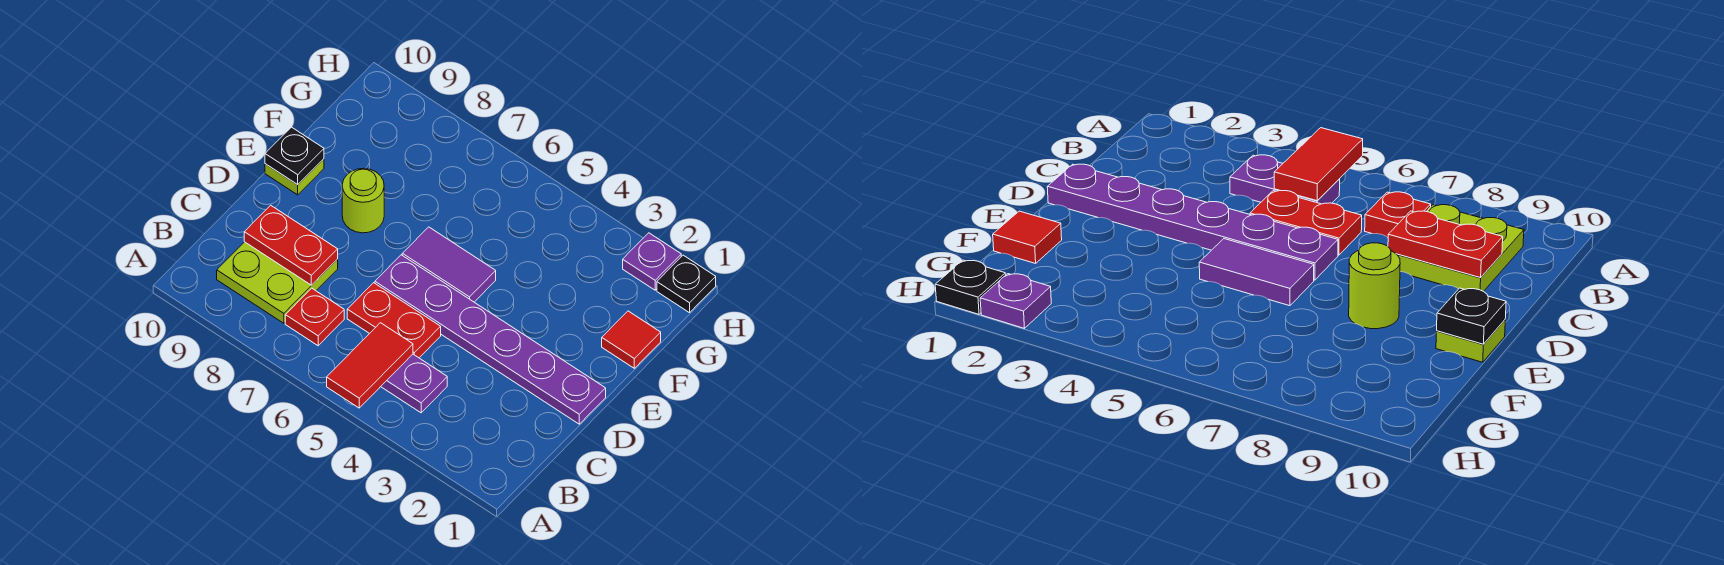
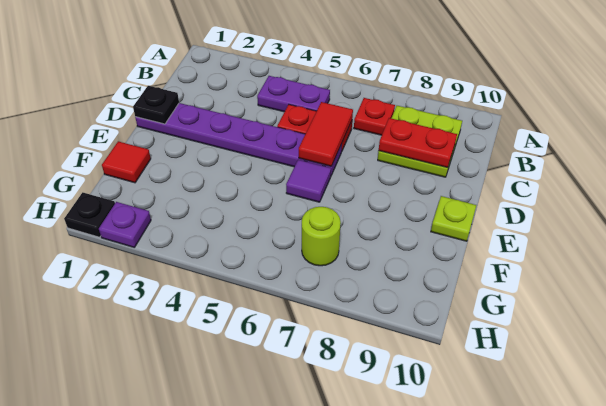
red tile A5:B5 level 2 -> red tile C6:D6 level 2
purple tile E5:E6 level 1 -> purple tile E6 level 1
lime round brick E8 level 1 -> lime round brick G7 level 1
black plate E10 level 2 -> black plate D1 level 2

